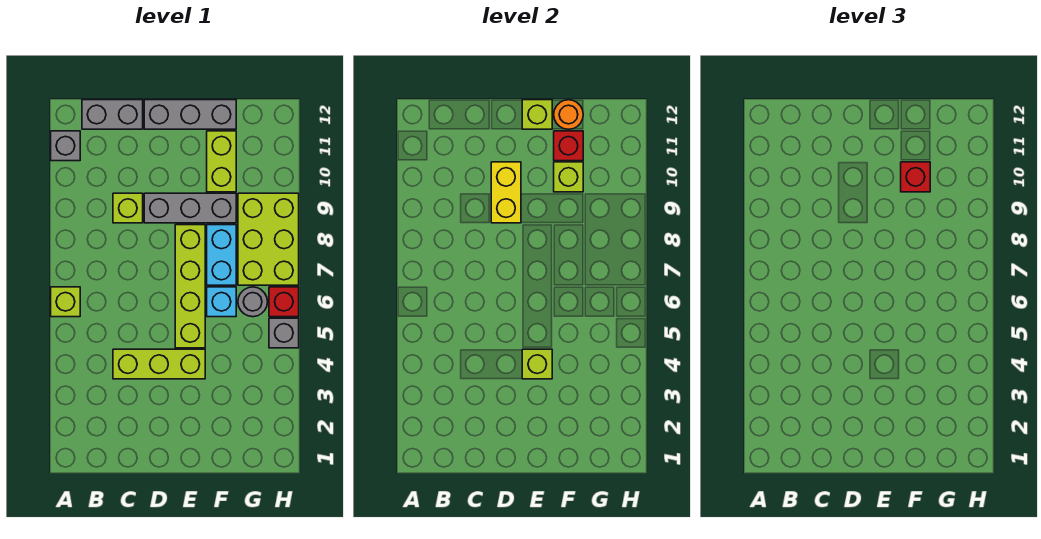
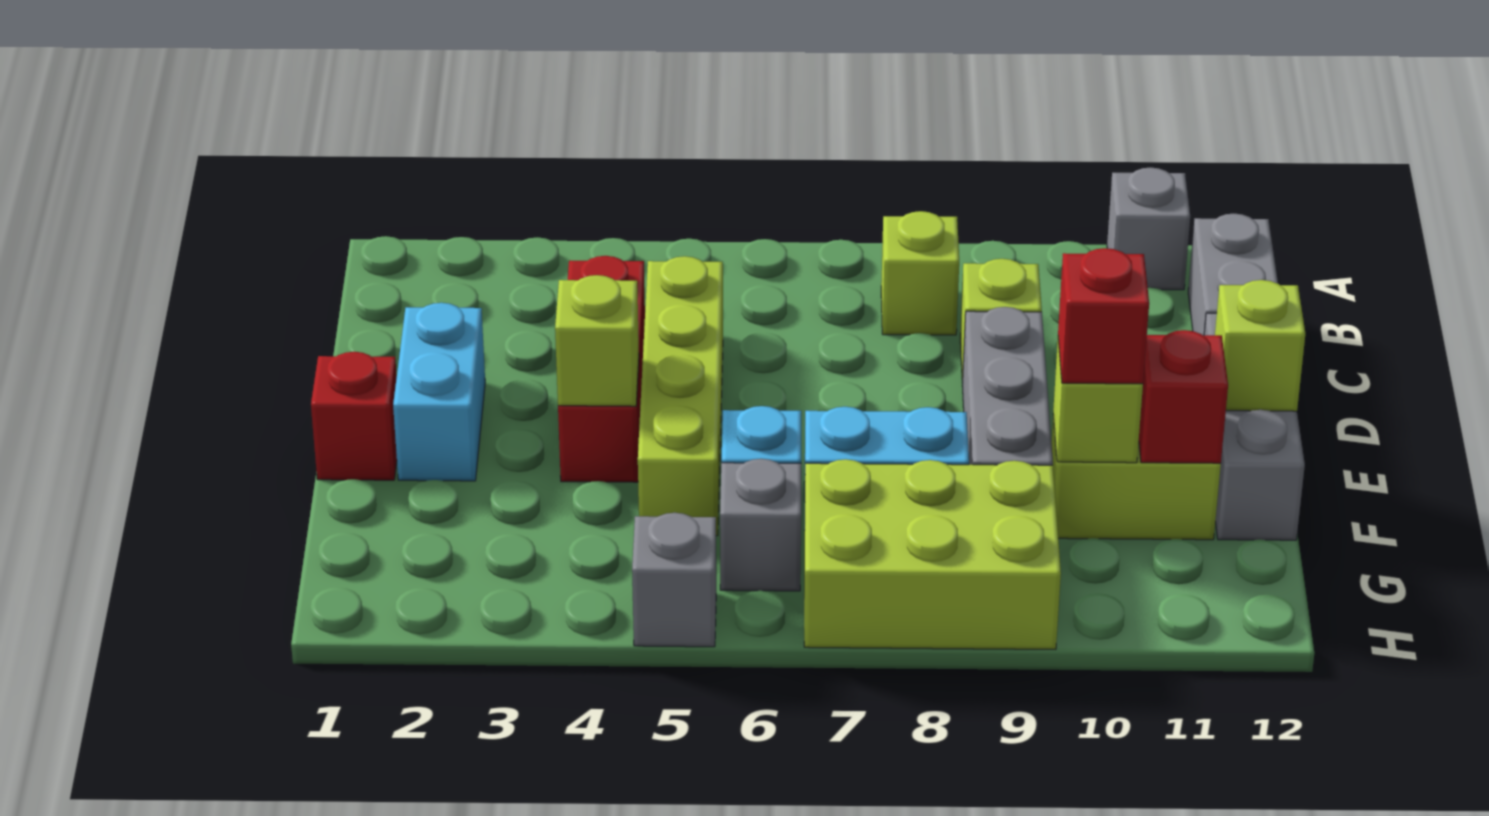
lime brick A6 level 1 -> lime brick B8 level 1
lime brick C4:E4 level 1 -> red brick C4:E4 level 1
none -> cyan brick D2:E2 level 1
yellow brick D9:D10 level 2 -> none
lime brick E5:E8 level 1 -> lime brick C5:F5 level 1
orange round brick F12 level 2 -> none
grey round brick G6 level 1 -> grey brick G6 level 1
red brick H6 level 1 -> red brick E1 level 1

